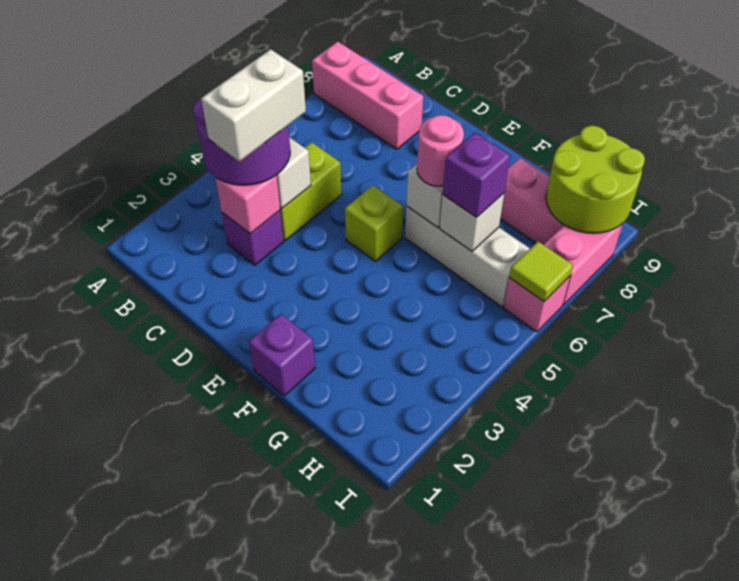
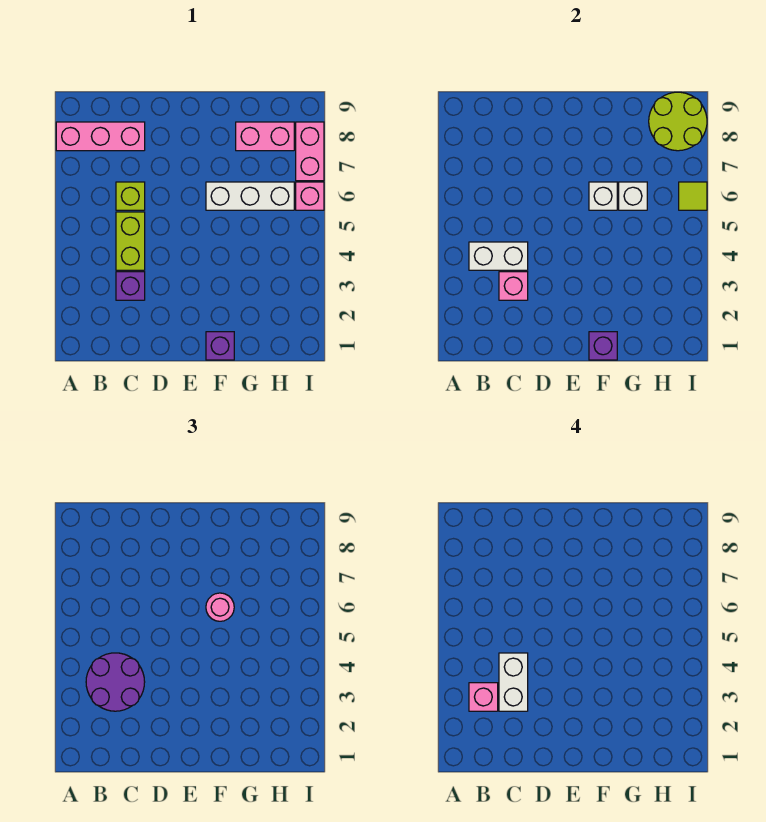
none -> pink brick B3 level 4
lime brick E5 level 1 -> lime brick C6 level 1
purple brick G6 level 3 -> purple brick F1 level 2

